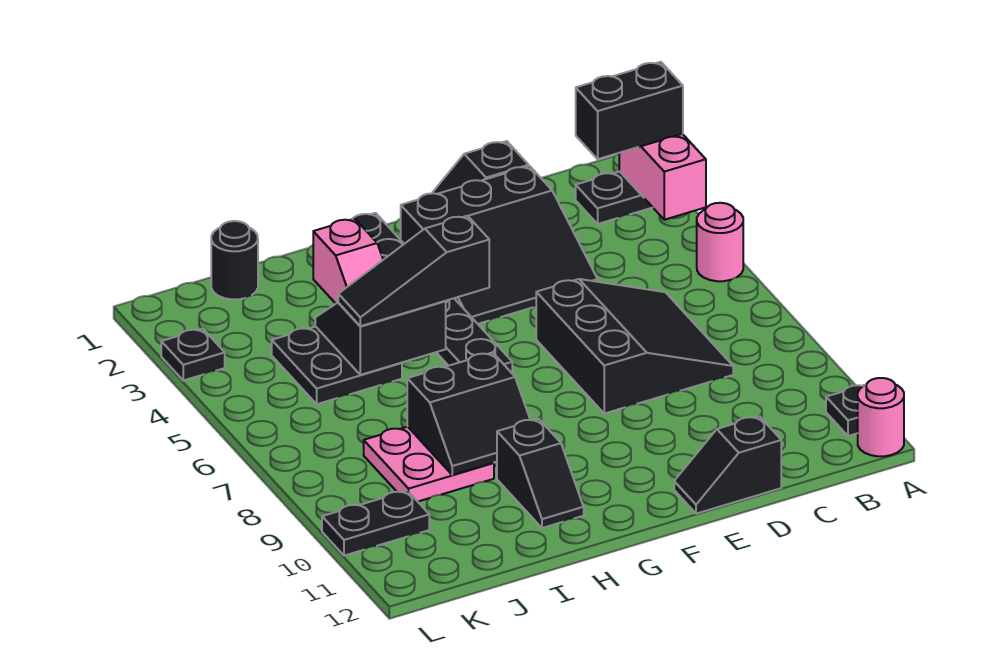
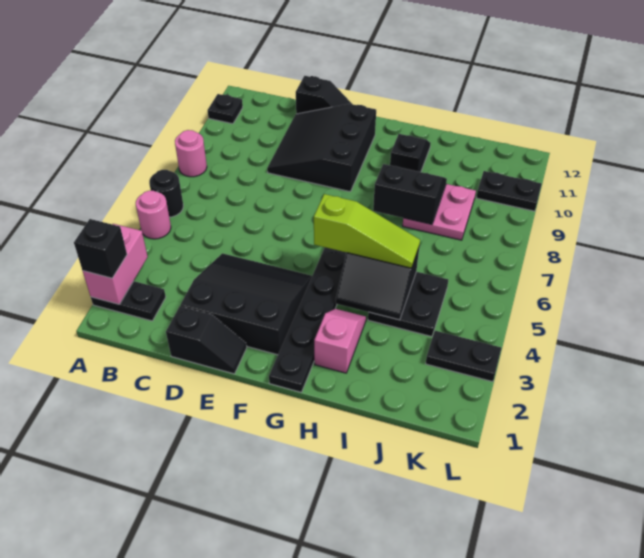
black brick A2:B2 level 3 -> black brick A2 level 3
pink round brick A12 level 1 -> pink round brick A8 level 1
black slope C6:E8 level 1 top E -> black slope D9:F11 level 1 top F
black slope G5:I5 level 3 top G -> lime slope G5:I5 level 3 top G
black round brick J1 level 1 -> black round brick A6 level 1
black plate L3 level 1 -> black plate K3:L3 level 1

